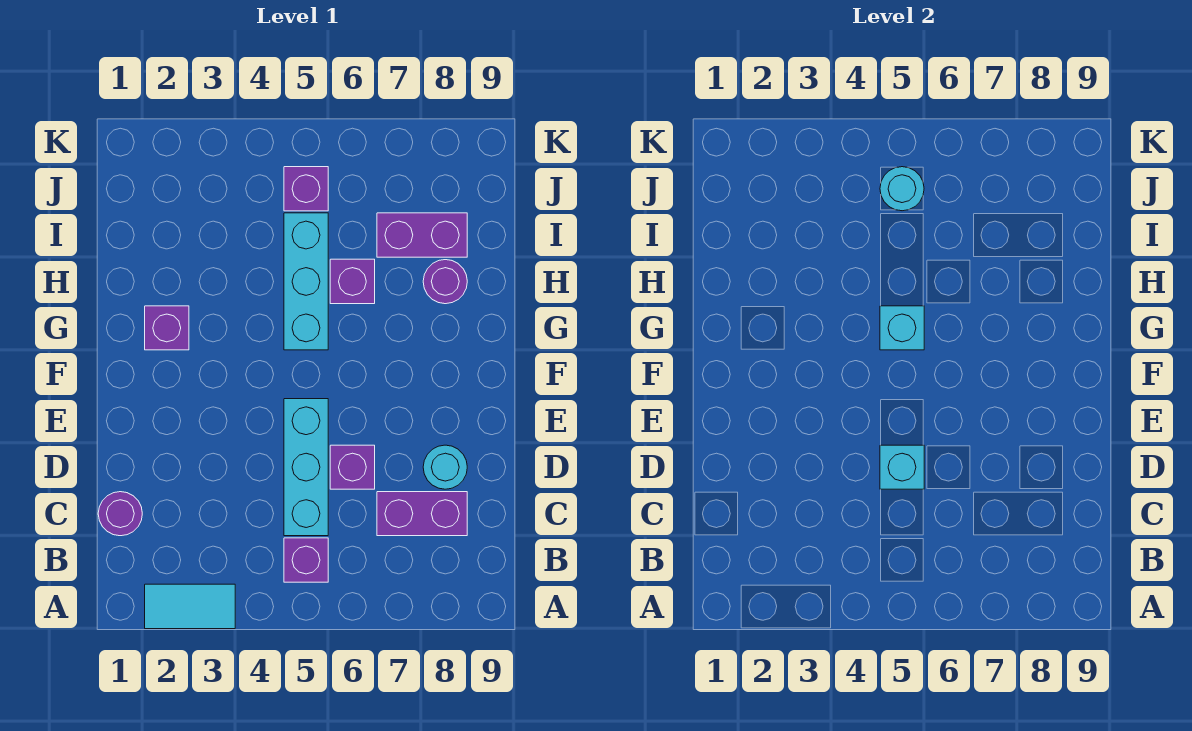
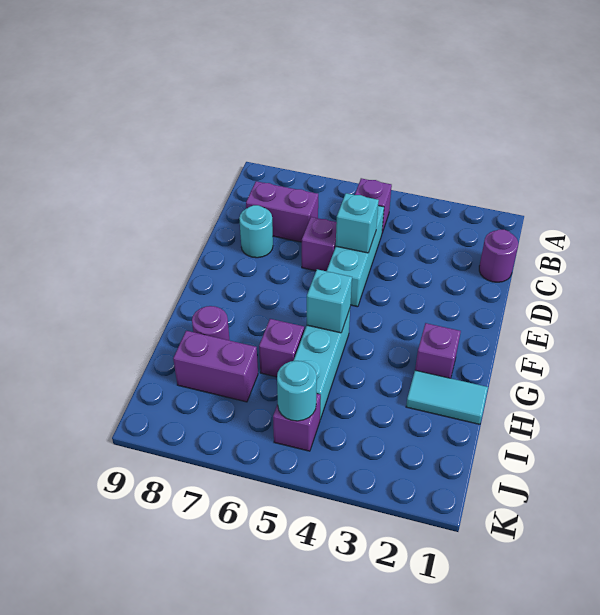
cyan tile A2:A3 level 1 -> cyan tile H1:H2 level 1

